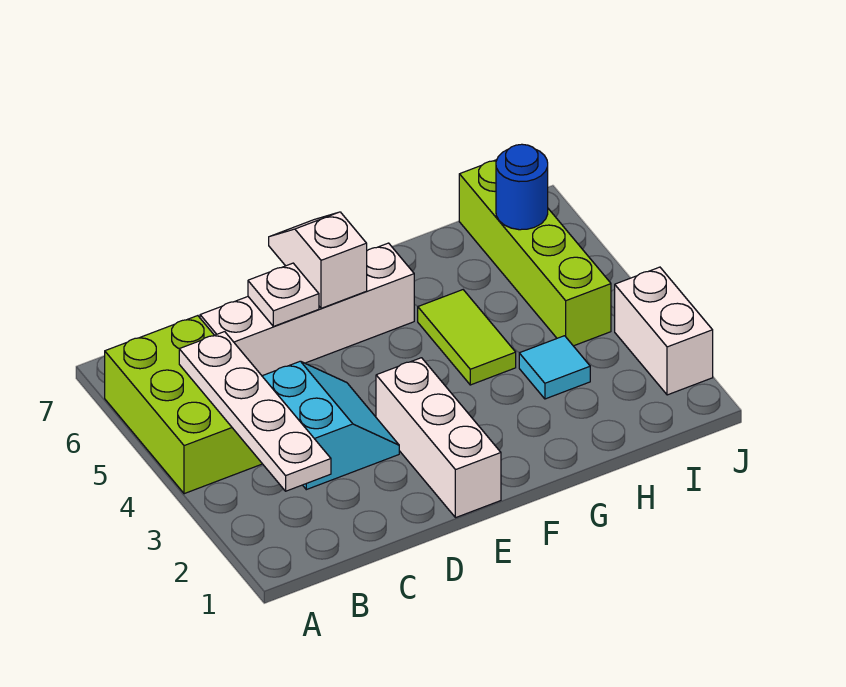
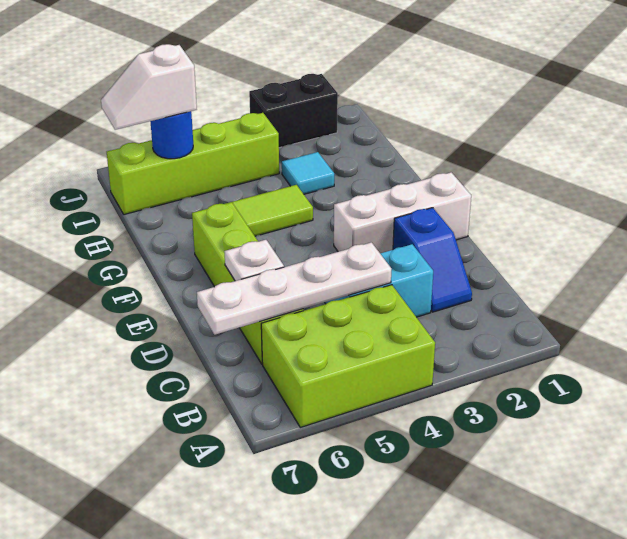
white plate B2:B5 level 2 -> white plate C4:C7 level 2
none -> blue slope C2:D2 level 1 top D
white brick C6:F6 level 1 -> lime brick C6:F6 level 1
white slope E6:E7 level 2 top 6 -> white slope I6:I7 level 3 top 6
white brick J2:J3 level 1 -> black brick J2:J3 level 1

